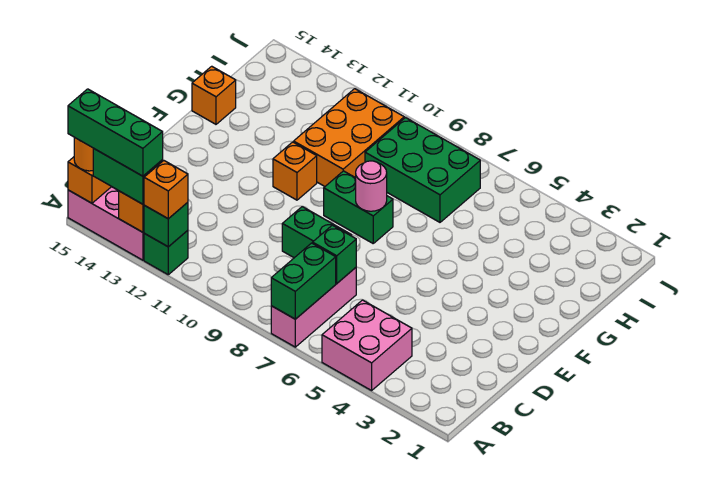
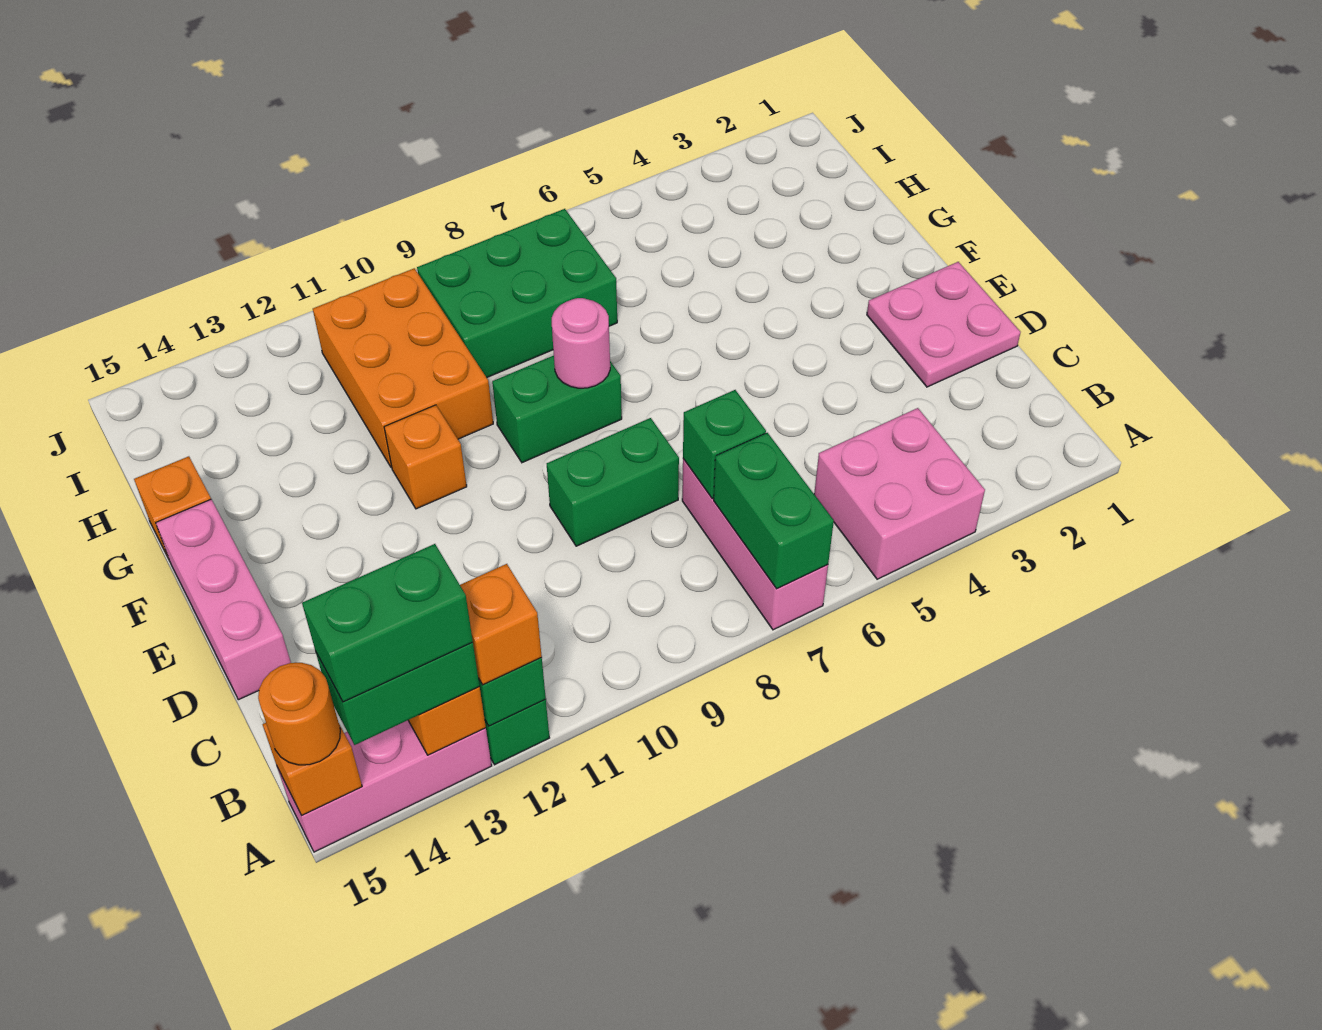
green brick A13:A15 level 4 -> green brick A13:A14 level 4
none -> pink plate D1:E2 level 1
none -> pink brick D15:F15 level 1

